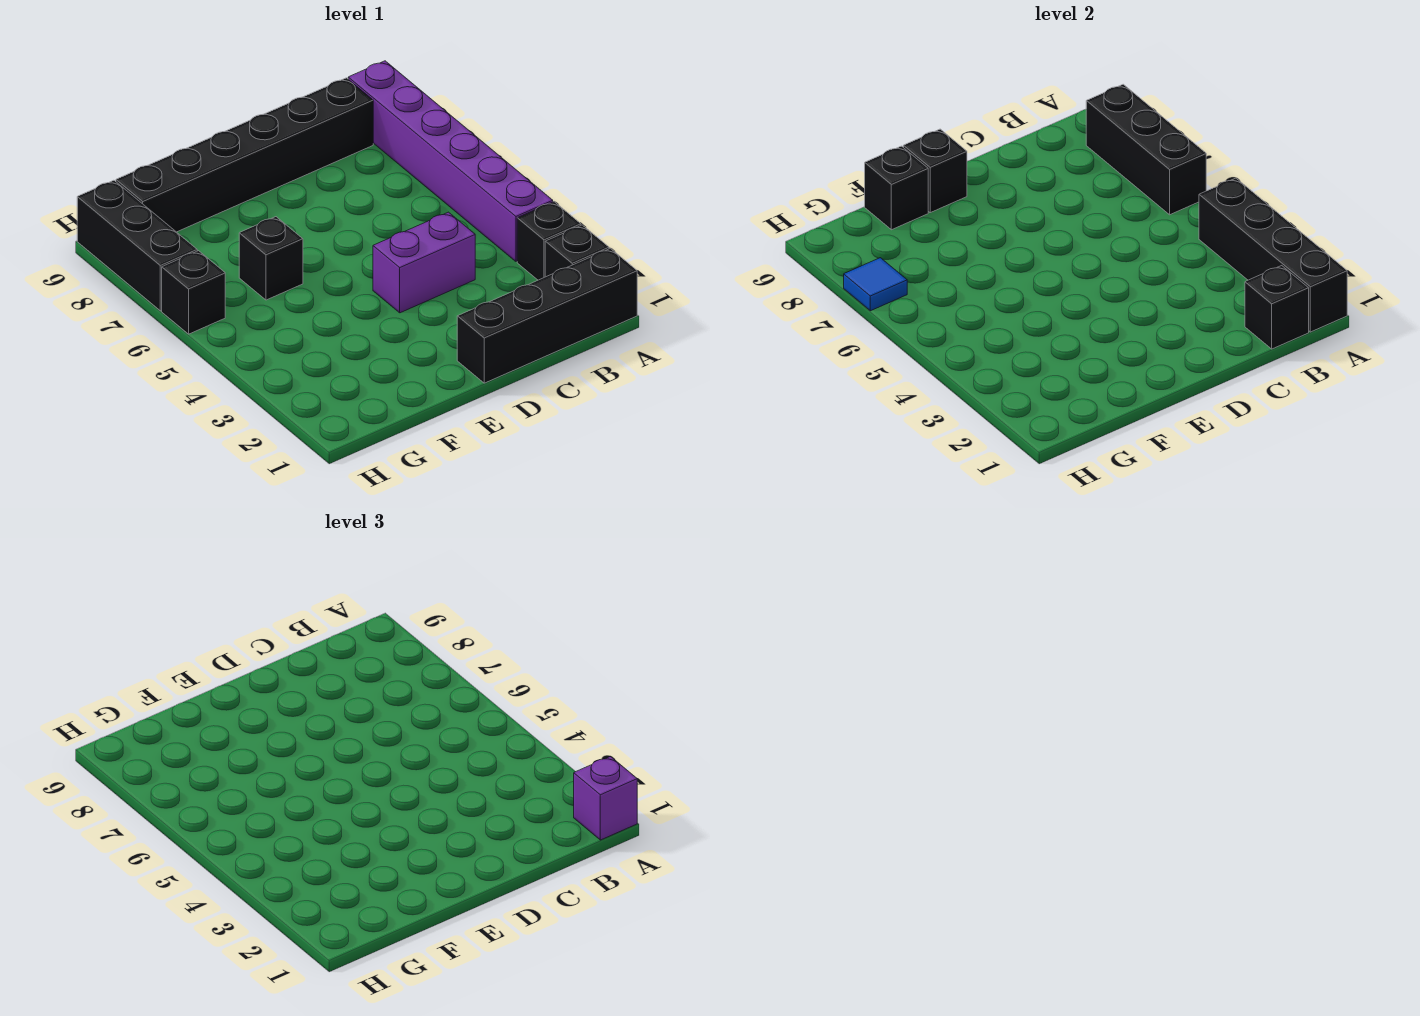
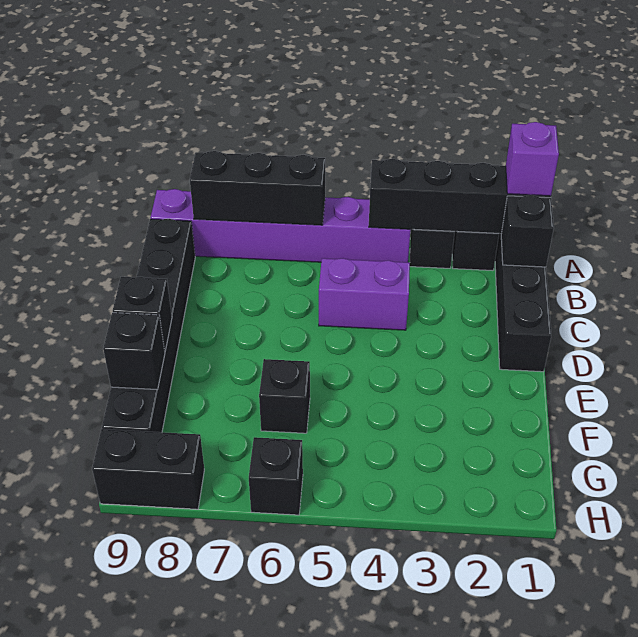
purple brick C4:D4 level 1 -> purple brick C4:C5 level 1
black brick H7:H9 level 1 -> black brick H8:H9 level 1
blue tile H7 level 2 -> none

